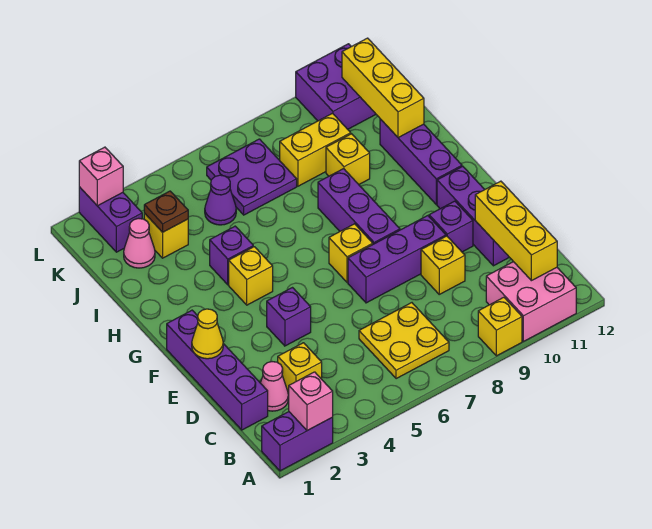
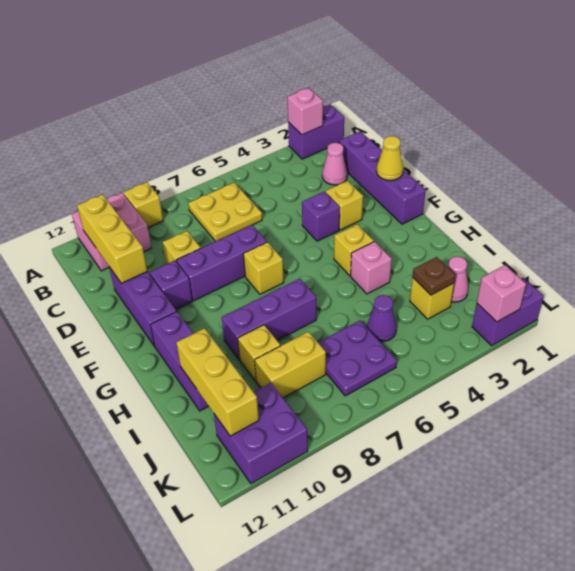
yellow brick C3 level 1 -> yellow brick E3 level 1
purple brick F8:H8 level 1 -> purple brick H7:H9 level 1
purple brick H4 level 1 -> pink brick H4 level 1
purple brick K2:L2 level 1 -> purple brick L1:L2 level 1

